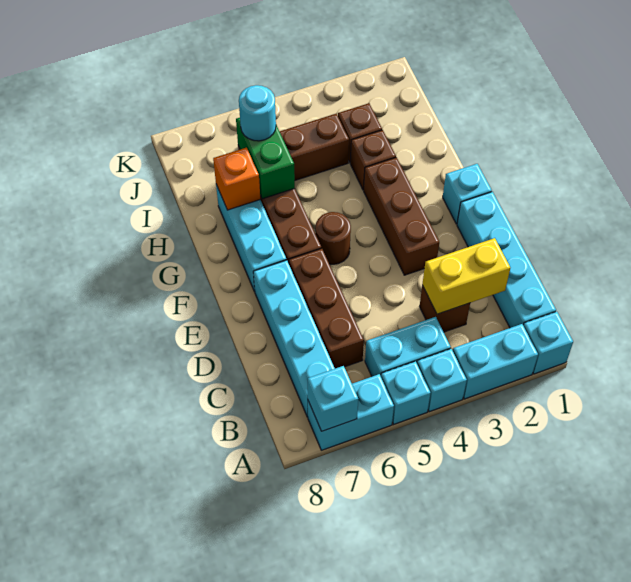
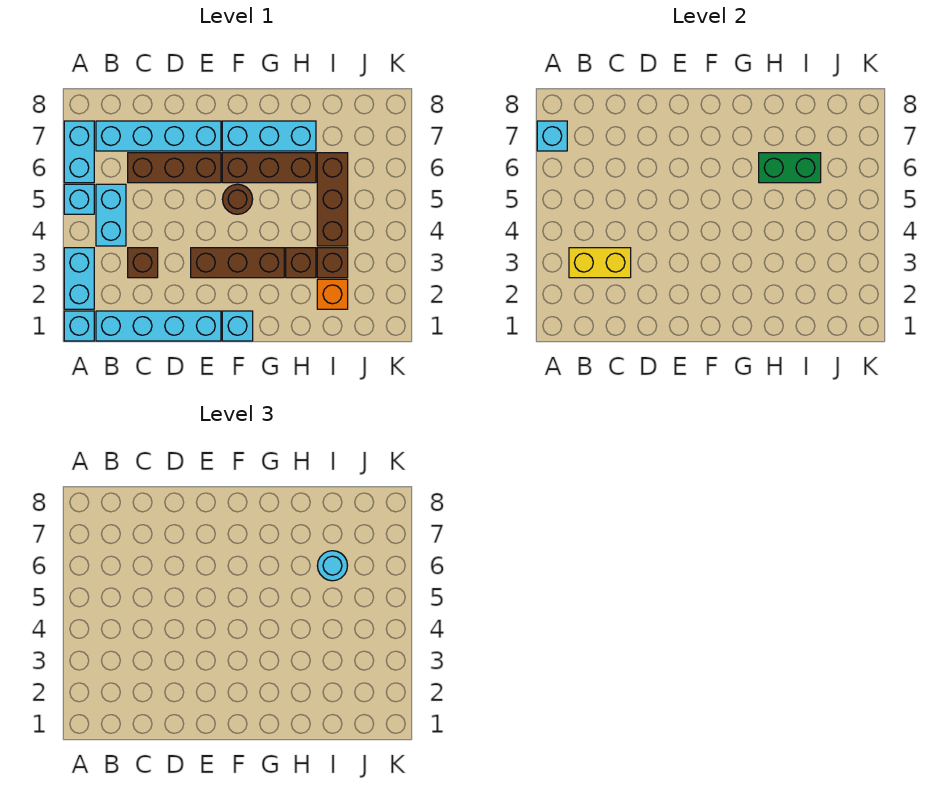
cyan brick A4 level 1 -> none
yellow brick C2:C3 level 2 -> yellow brick B3:C3 level 2
orange brick H7 level 2 -> orange brick I2 level 1

